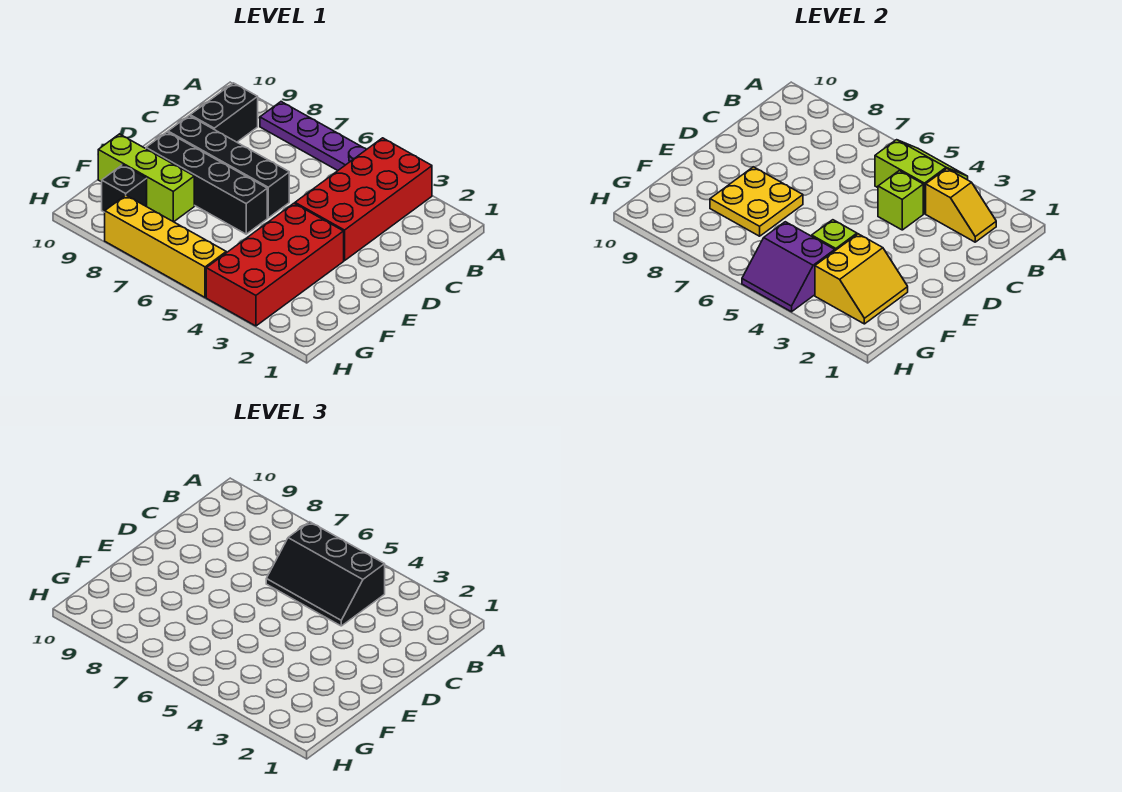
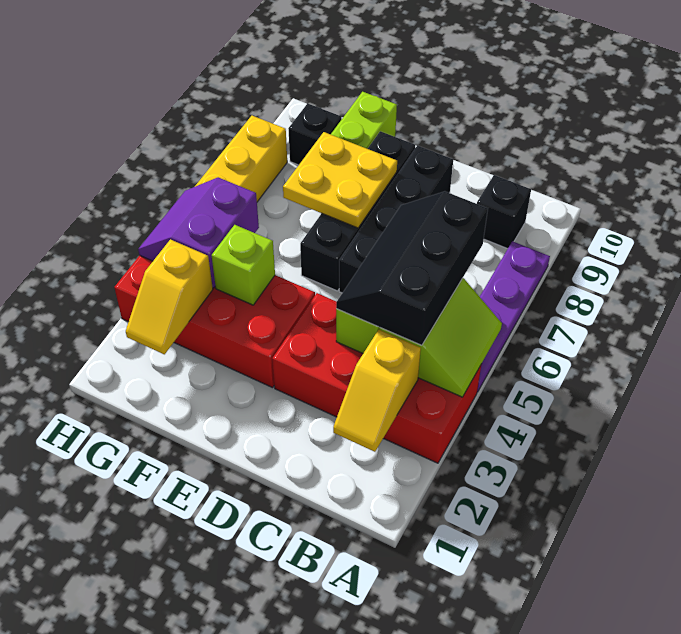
black brick B9:C9 level 1 -> black brick B9 level 1
yellow slope F2:G3 level 2 top 3 -> yellow slope G2:G3 level 2 top 3

